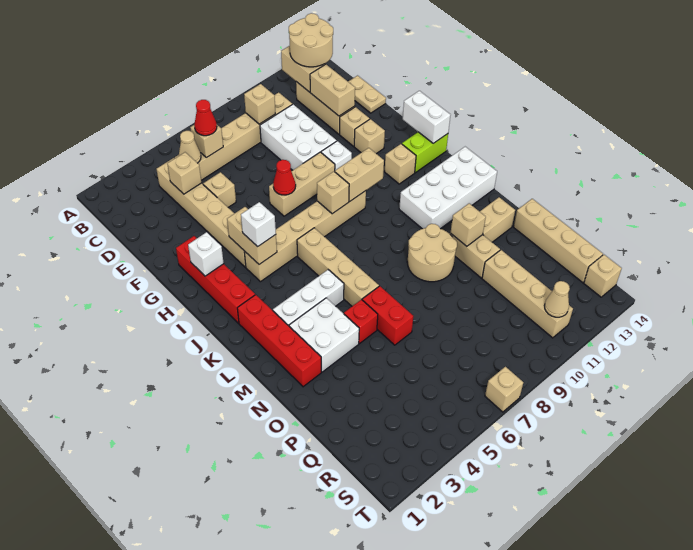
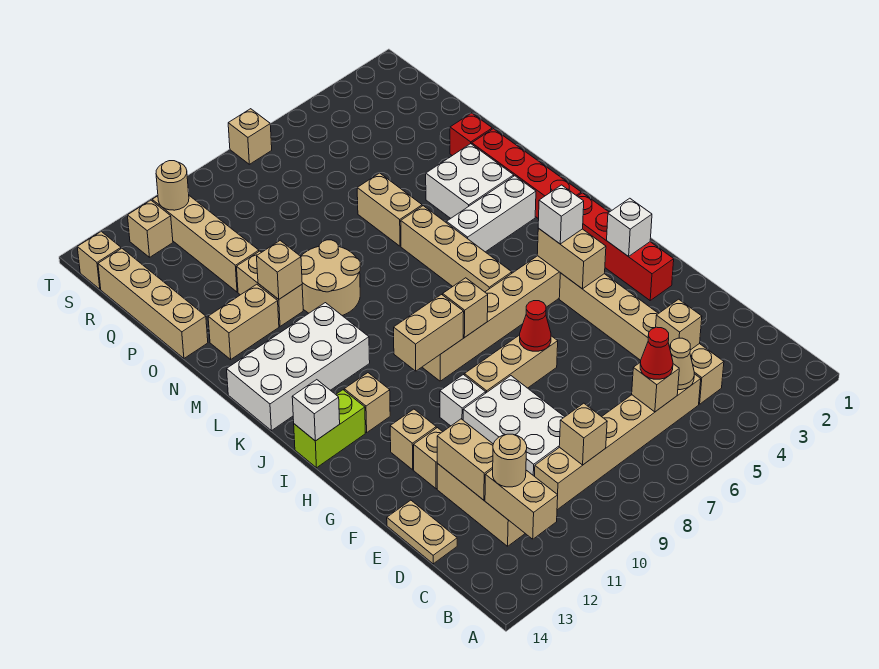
tan round brick B12:C13 level 3 -> tan round brick C12 level 3
tan brick E5 level 1 -> tan brick S12 level 1
white brick H14:I14 level 2 -> white brick I14 level 2
red brick N5 level 1 -> red brick O2 level 1
red brick N6:O6 level 1 -> tan brick N6:O6 level 1
tan cone S11 level 2 -> tan round brick S11 level 2

